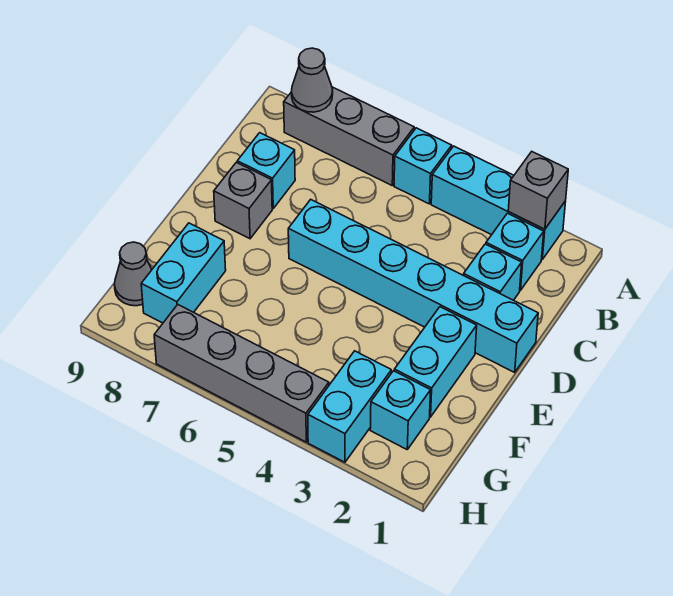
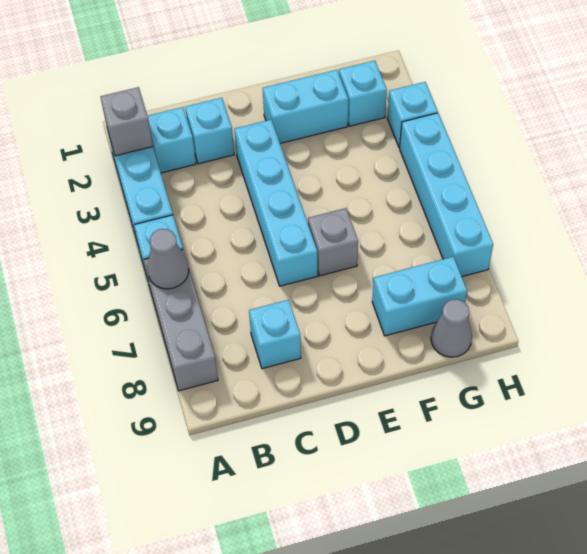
grey cone A8 level 2 -> grey cone A6 level 2
cyan brick D1:D6 level 1 -> cyan brick D3:D6 level 1
grey brick D8 level 1 -> grey brick E6 level 1
cyan brick G3:H3 level 1 -> cyan brick H3 level 1
grey brick H4:H7 level 1 -> cyan brick H4:H7 level 1

